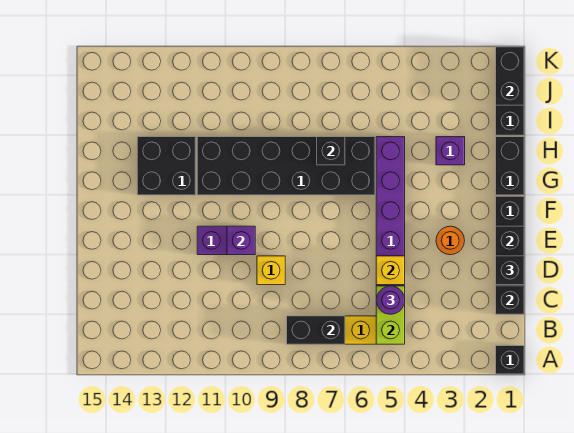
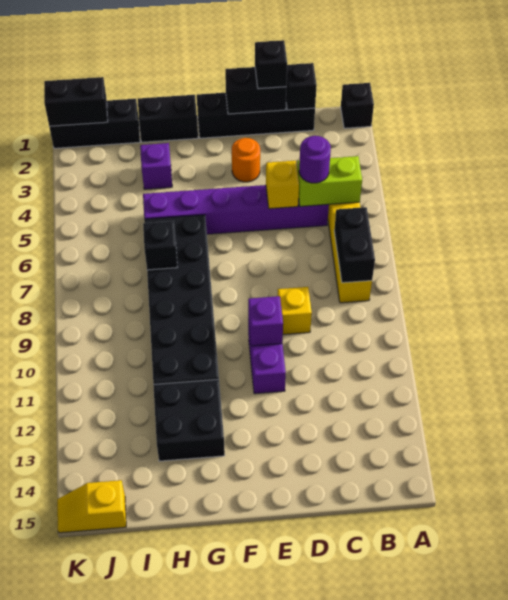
none -> yellow slope J15:K15 level 1 top J

